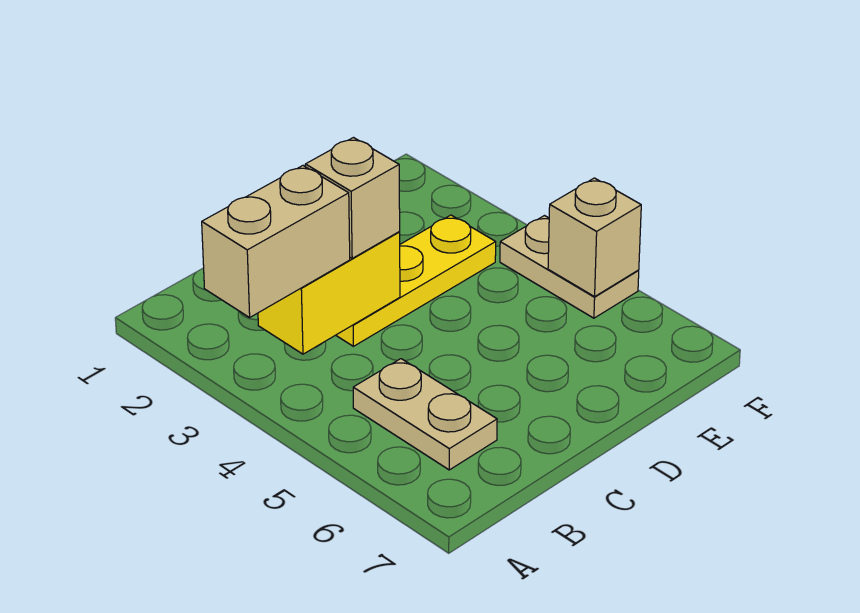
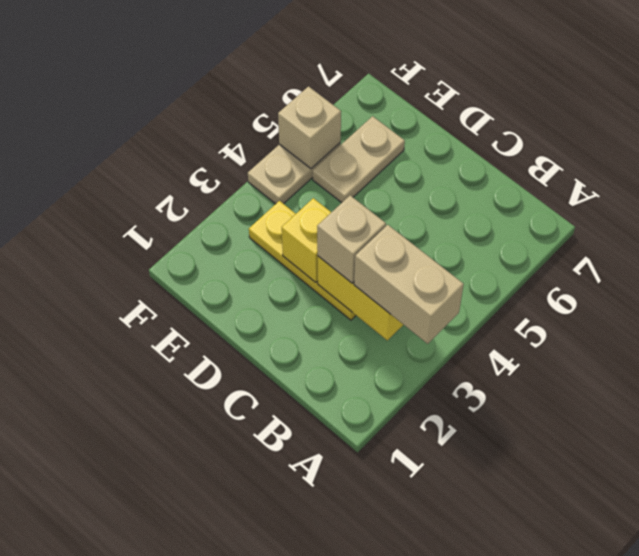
tan plate B5:B6 level 1 -> tan plate E5:E6 level 1
none -> yellow brick D3 level 2

